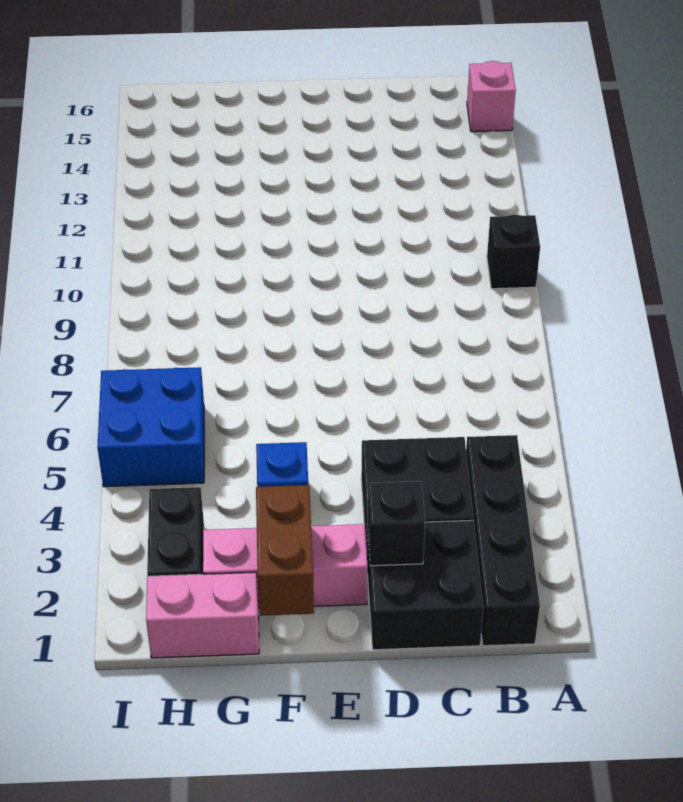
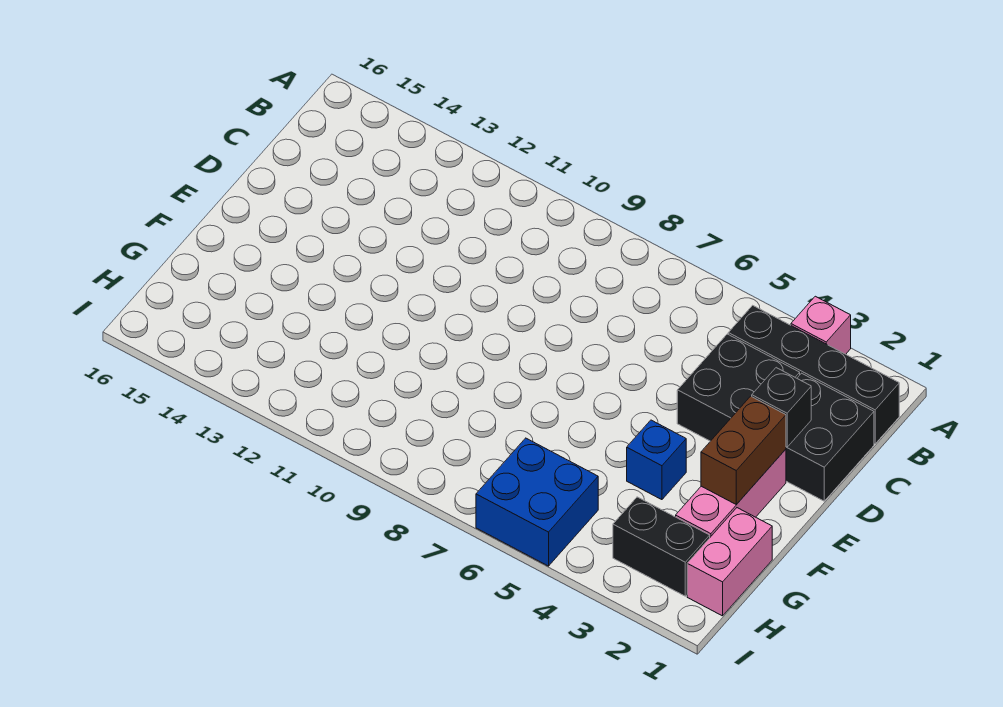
black brick A10 level 1 -> none
pink brick A15 level 1 -> pink brick A3 level 1
brown brick F1:F2 level 2 -> brown brick E2:F2 level 2

